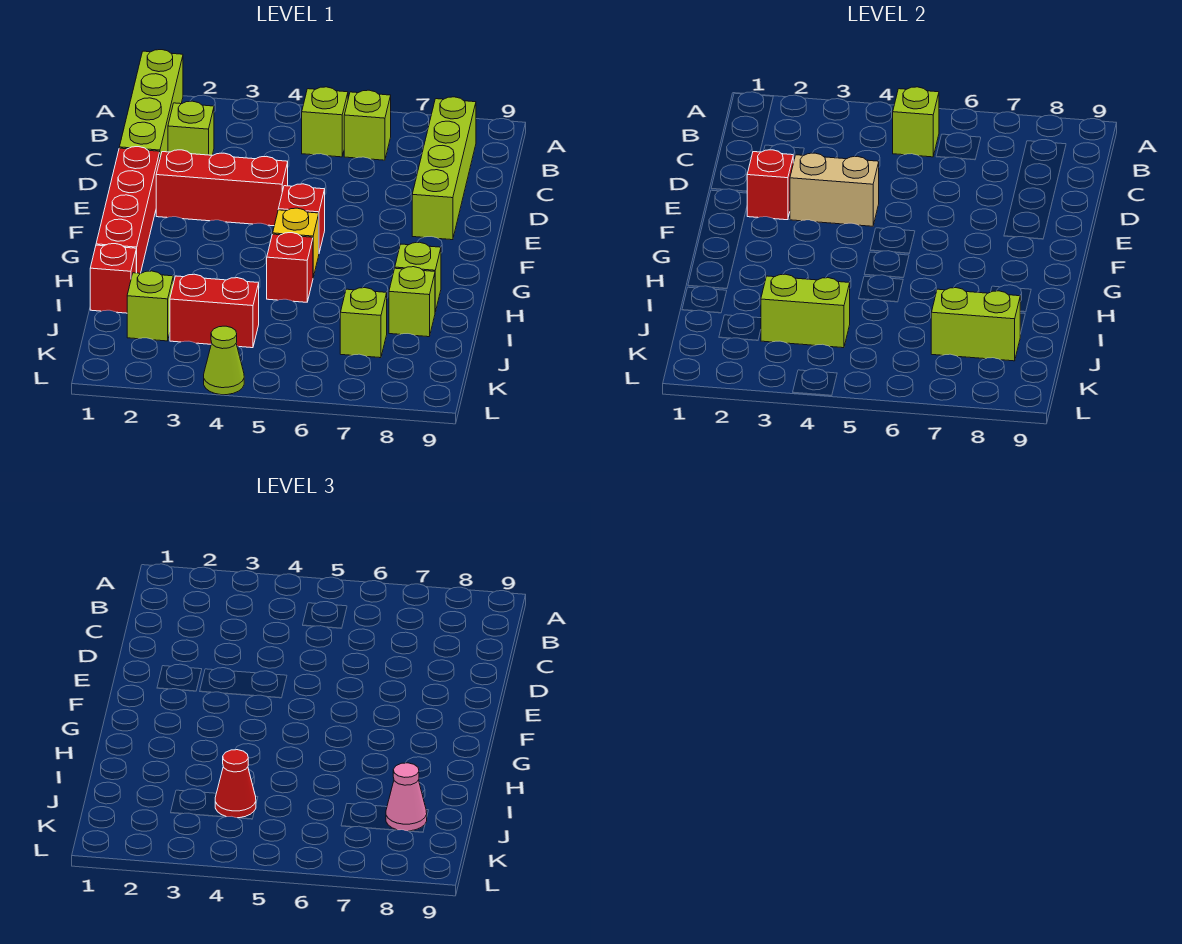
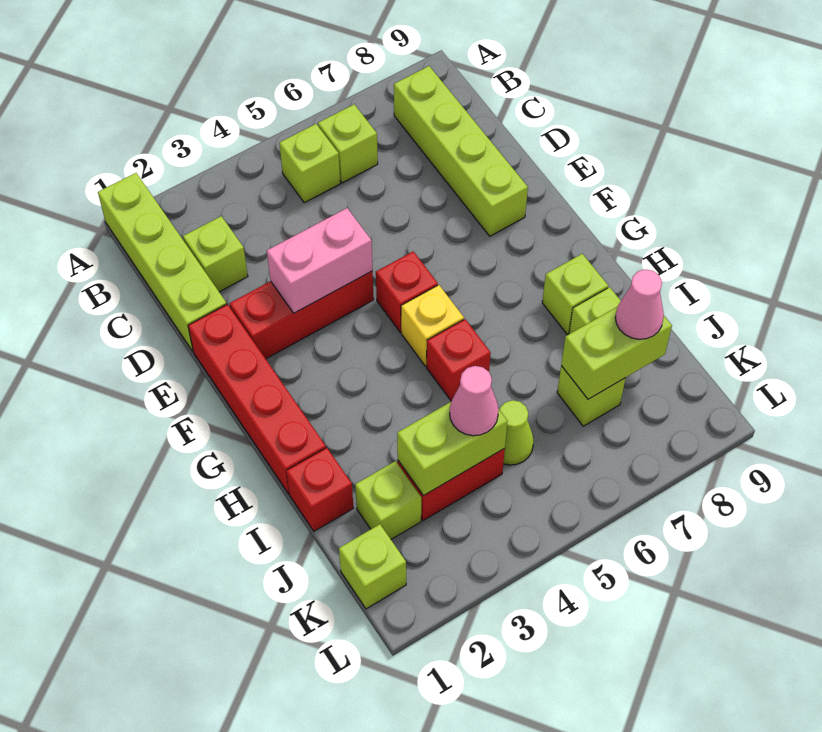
lime brick B5 level 2 -> lime brick K1 level 1
red brick E2 level 2 -> none
tan brick E3:E4 level 2 -> pink brick E3:E4 level 2
red cone J4 level 3 -> pink cone J4 level 3
lime cone L4 level 1 -> lime cone J5 level 1

